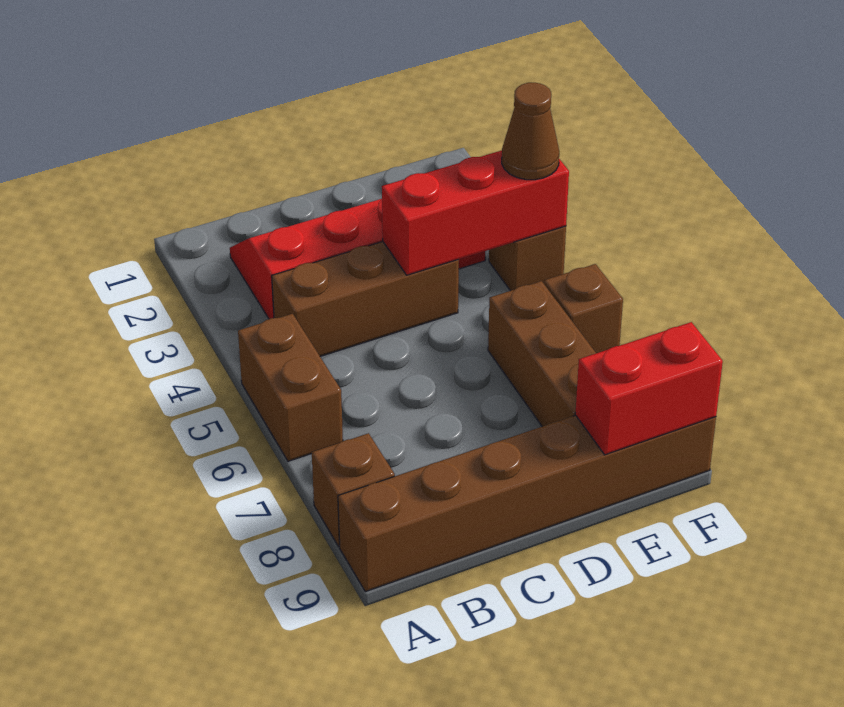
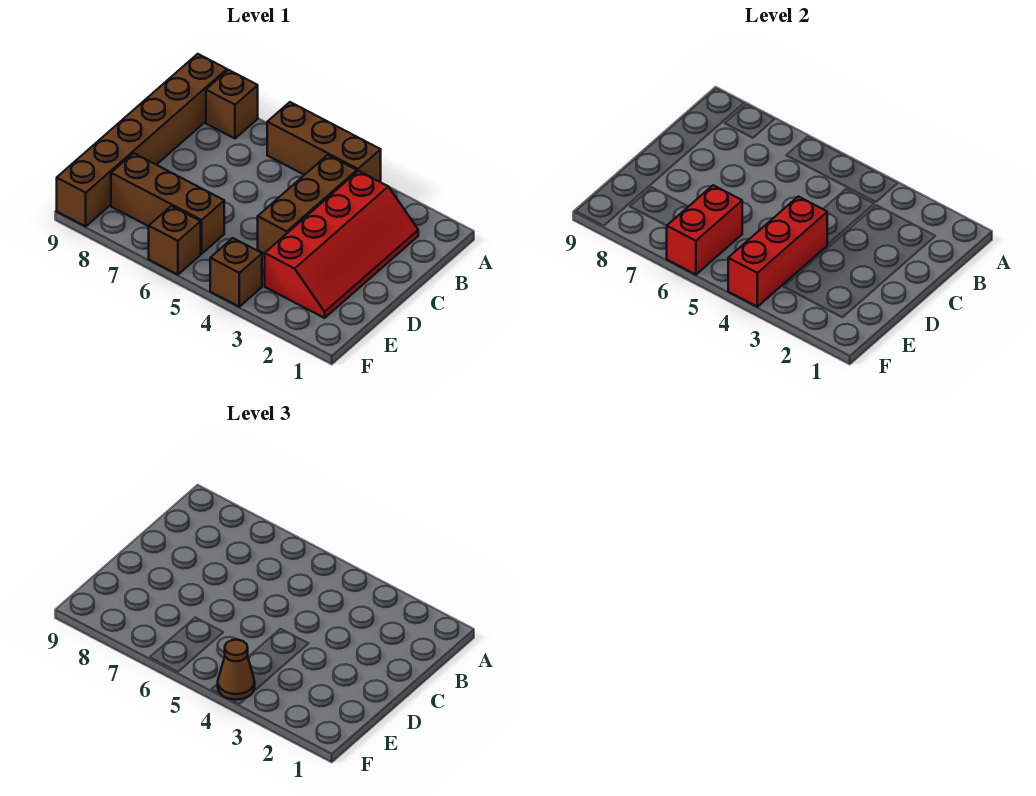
brown brick A5:A6 level 1 -> brown brick A4:A6 level 1
red brick E9:F9 level 2 -> red brick E6:F6 level 2

